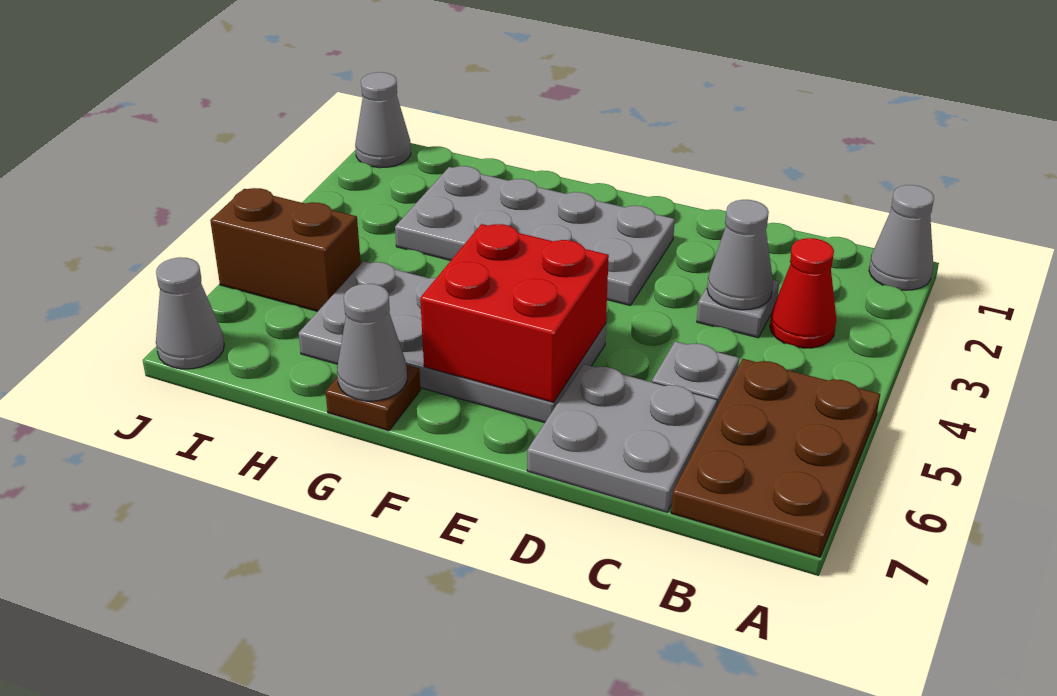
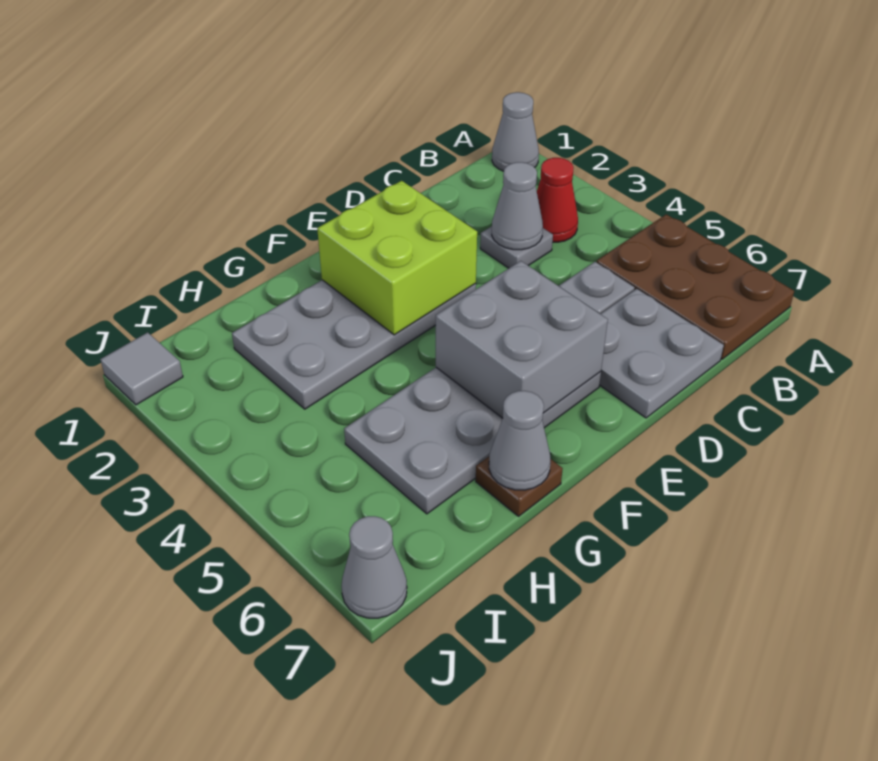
none -> lime brick E2:F3 level 2
red brick E5:F6 level 2 -> grey brick E5:F6 level 2
brown brick I5:J5 level 1 -> none
grey cone J1 level 1 -> grey tile J1 level 1

